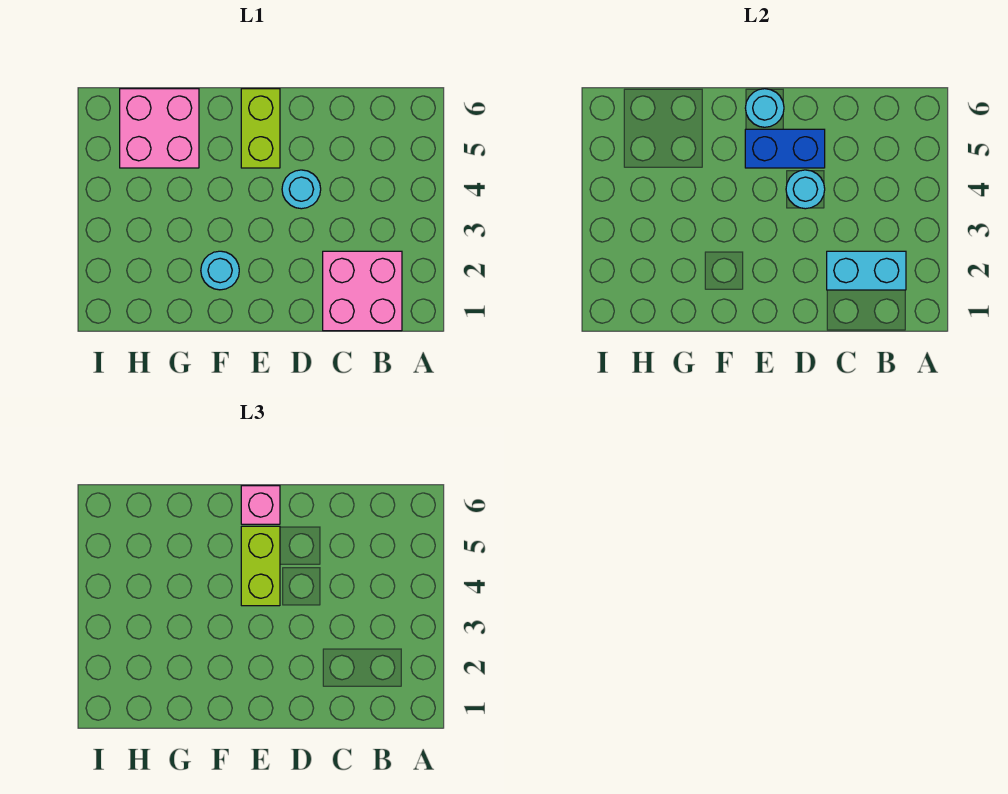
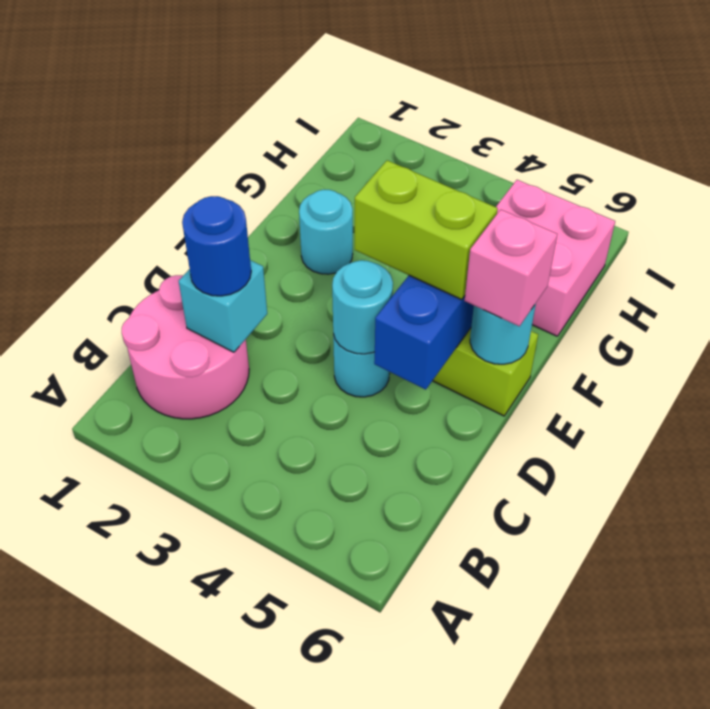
pink brick B1:C2 level 1 -> pink round brick B1:C2 level 1
cyan brick B2:C2 level 2 -> cyan brick C2 level 2
none -> blue round brick C2 level 3

